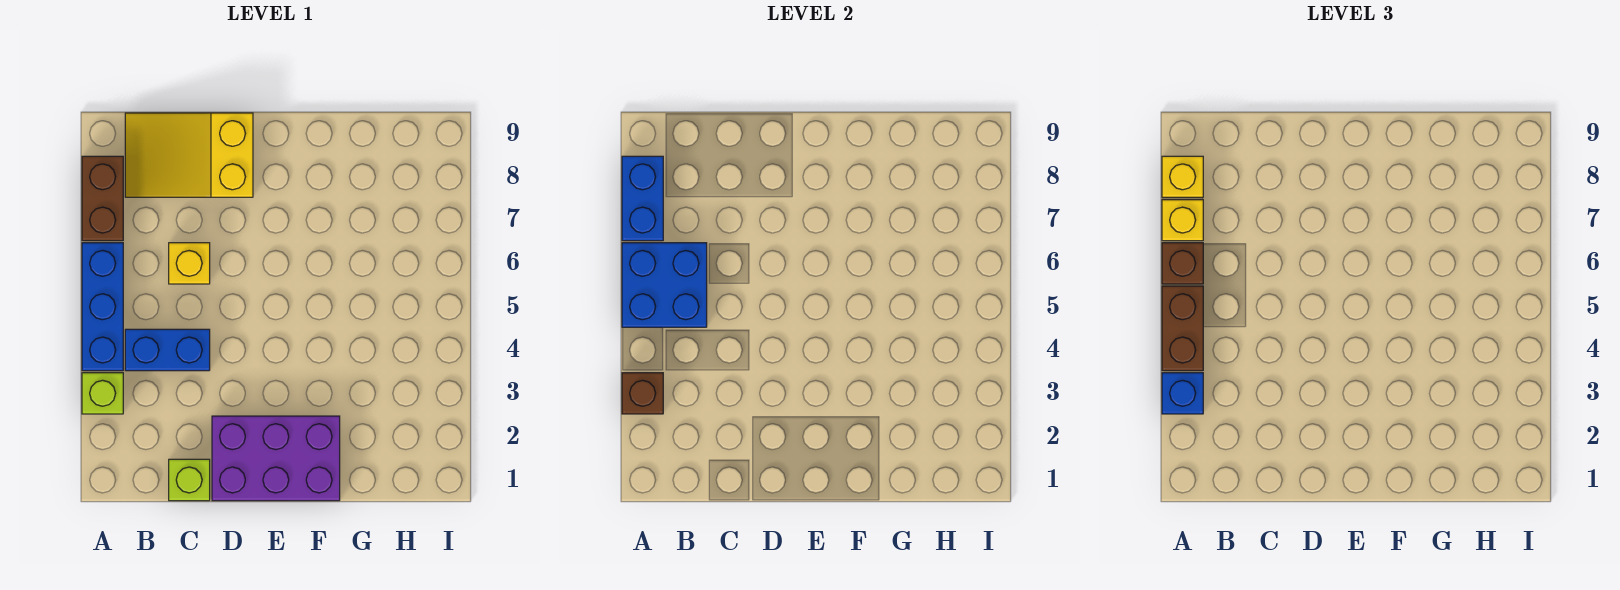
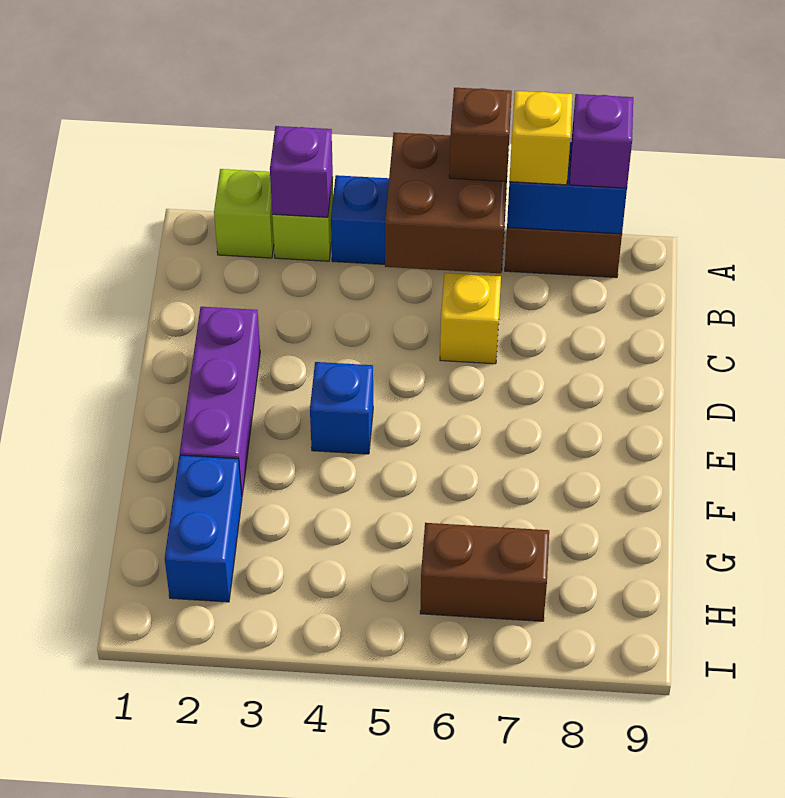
brown brick A3 level 2 -> purple brick A3 level 2
blue brick A3 level 3 -> blue brick E4 level 1
brown brick A4:A5 level 3 -> brown brick H6:H7 level 1
blue brick A5:B6 level 2 -> brown brick A5:B6 level 2
yellow brick A8 level 3 -> purple brick A8 level 3
blue brick B4:C4 level 1 -> blue brick G2:H2 level 1
yellow slope B8:D9 level 1 top D -> none
lime brick C1 level 1 -> lime brick A2 level 1
purple brick D1:F2 level 1 -> purple brick D2:F2 level 1

